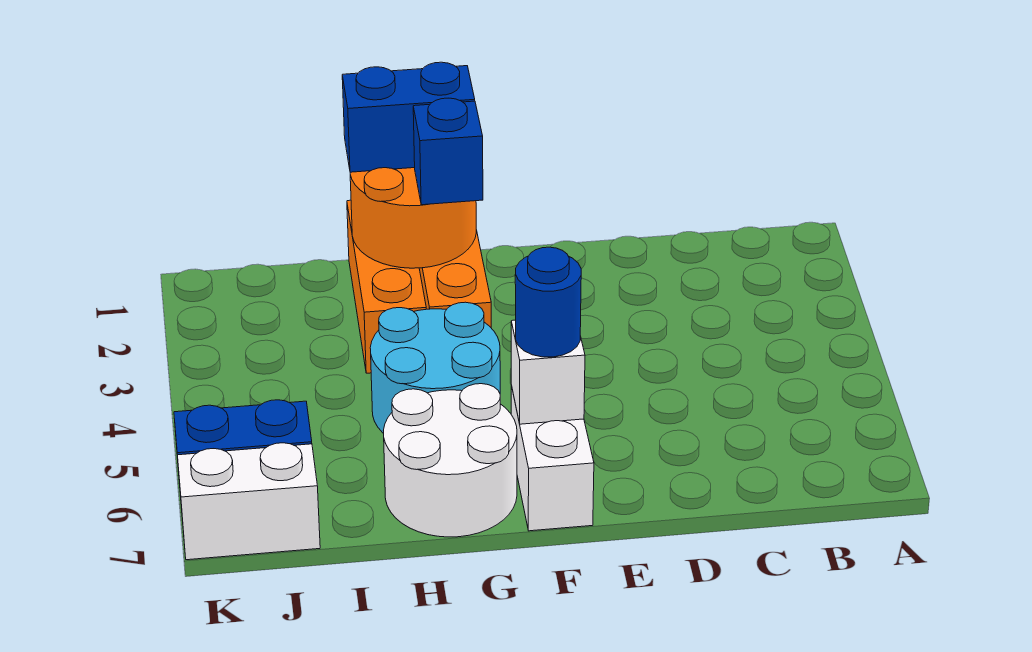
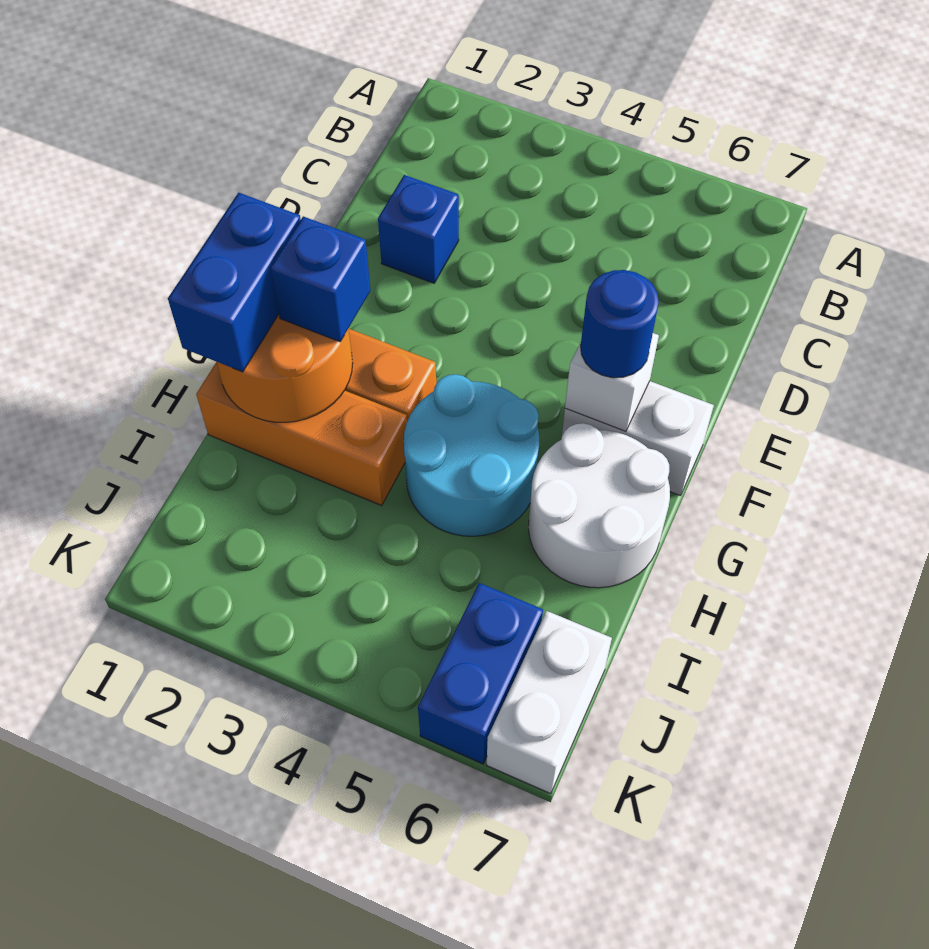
none -> blue brick D2 level 1

